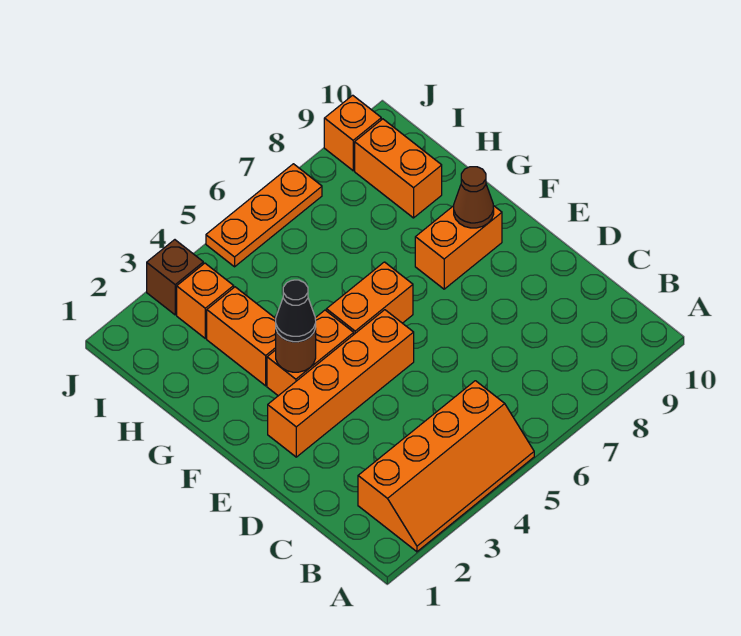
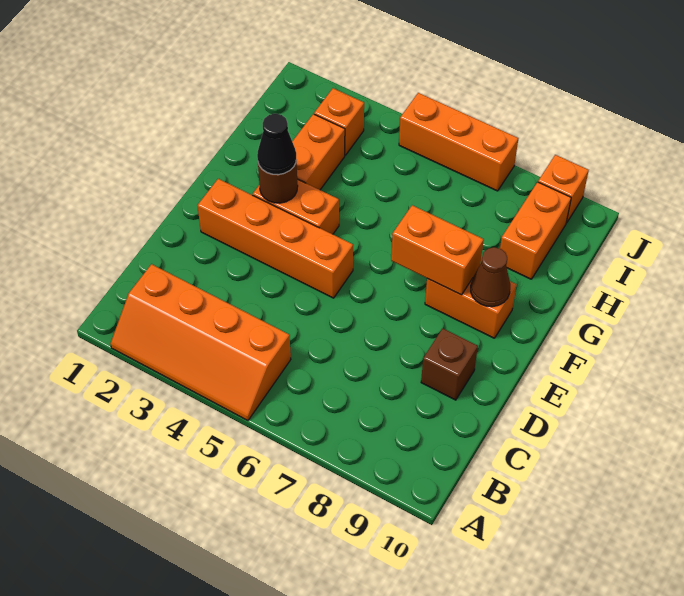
orange brick F5:F6 level 1 -> orange brick F7:F8 level 2
brown brick J3 level 1 -> brown brick D9 level 1
orange plate J5:J7 level 1 -> orange brick J5:J7 level 1

